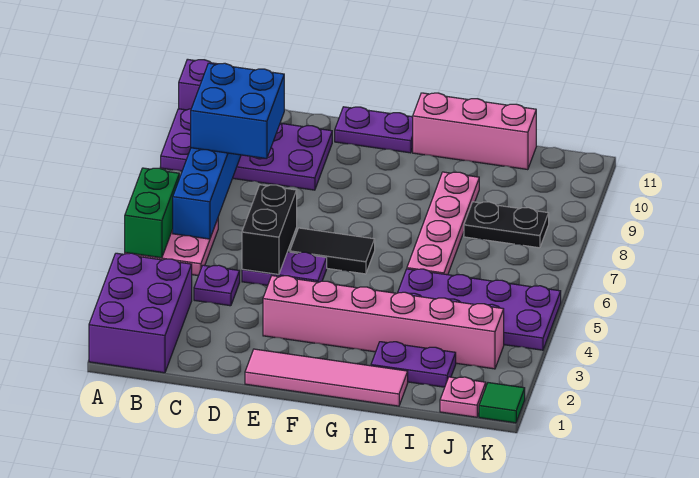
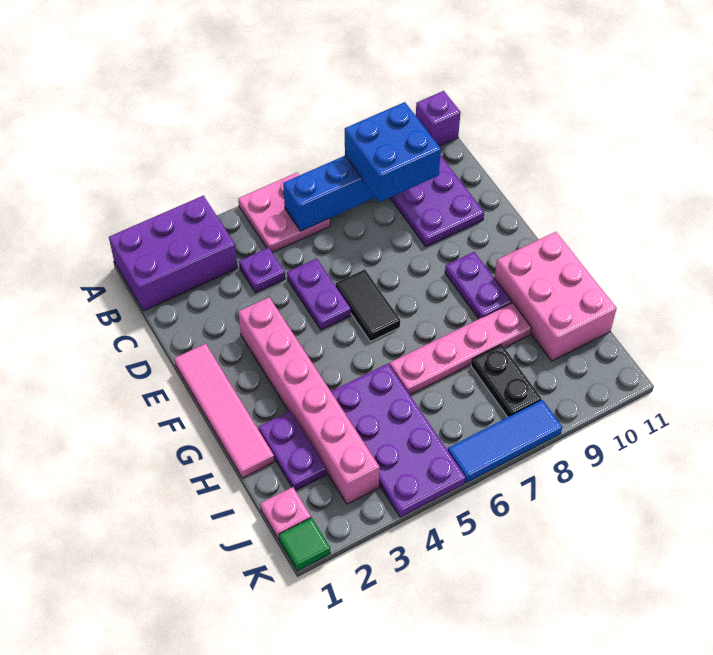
green brick A5:A6 level 2 -> none
black brick D5:D6 level 2 -> none
purple plate E11:F11 level 1 -> purple plate F9:G9 level 1
pink brick G11:I11 level 1 -> pink brick G10:I11 level 1
none -> blue tile K6:K8 level 1

